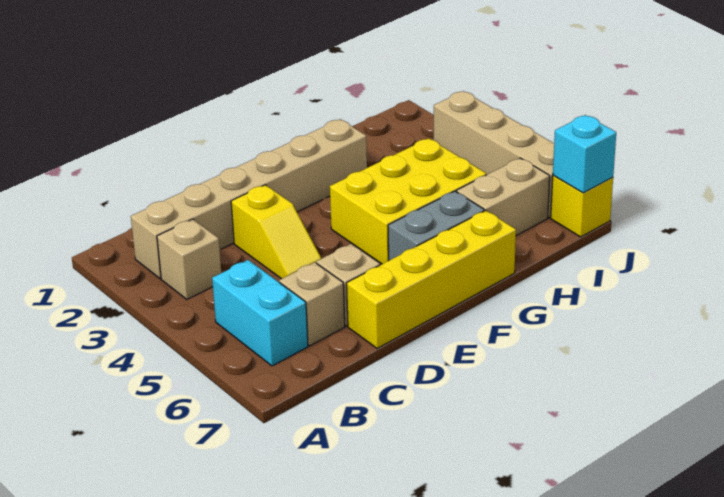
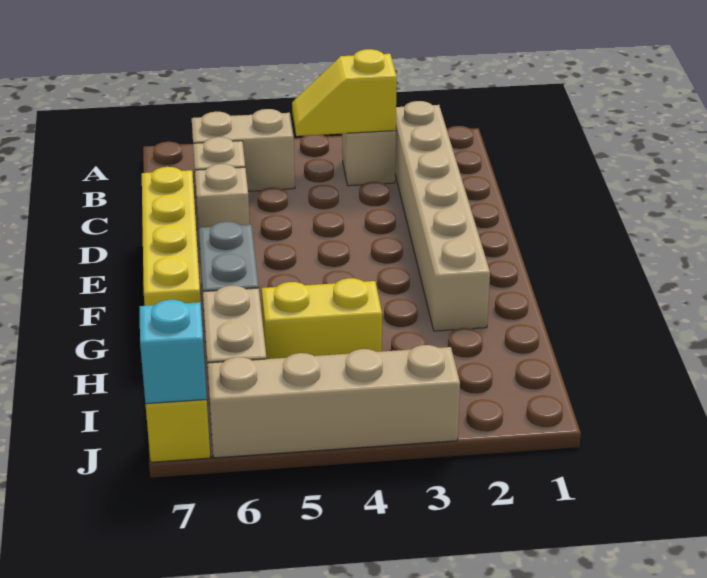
cyan brick B5:B6 level 1 -> tan brick B5:B6 level 1
yellow slope D3:D4 level 1 top 3 -> yellow slope B3:B4 level 2 top 3
yellow brick F4:H5 level 1 -> yellow brick H4:H5 level 1

